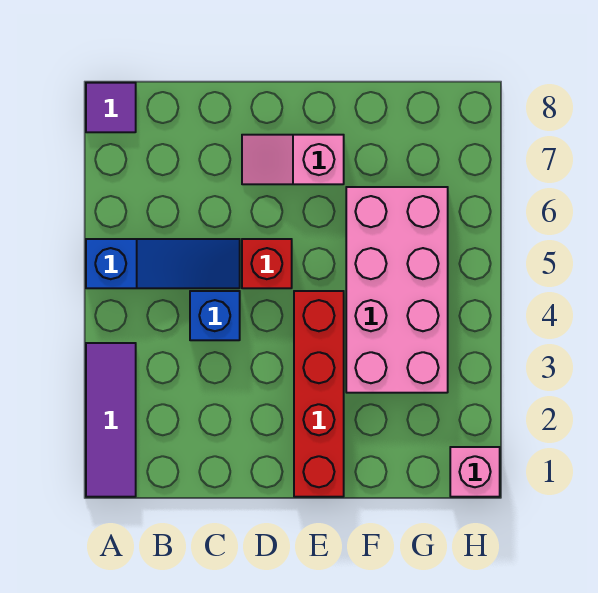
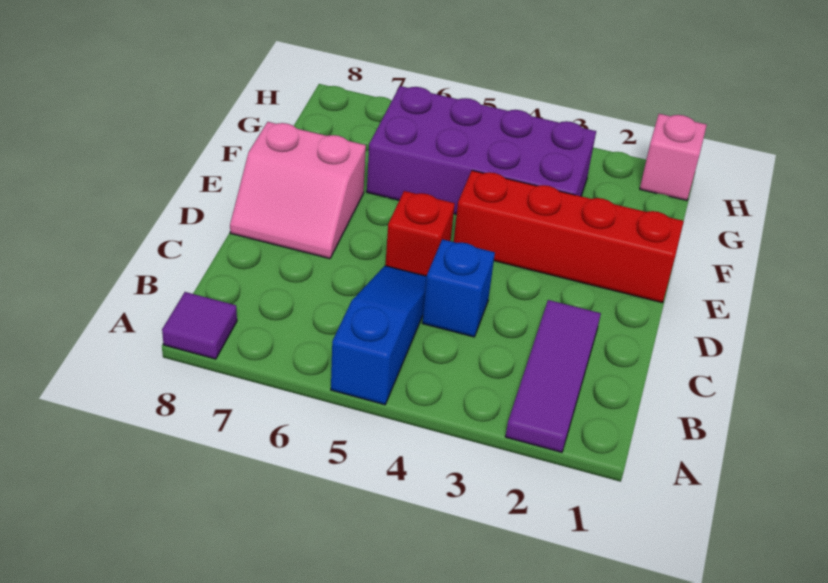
purple tile A1:A3 level 1 -> purple tile A2:C2 level 1
pink slope D7:E7 level 1 top E -> pink slope D7:E8 level 1 top E
pink brick F3:G6 level 1 -> purple brick F3:G6 level 1

